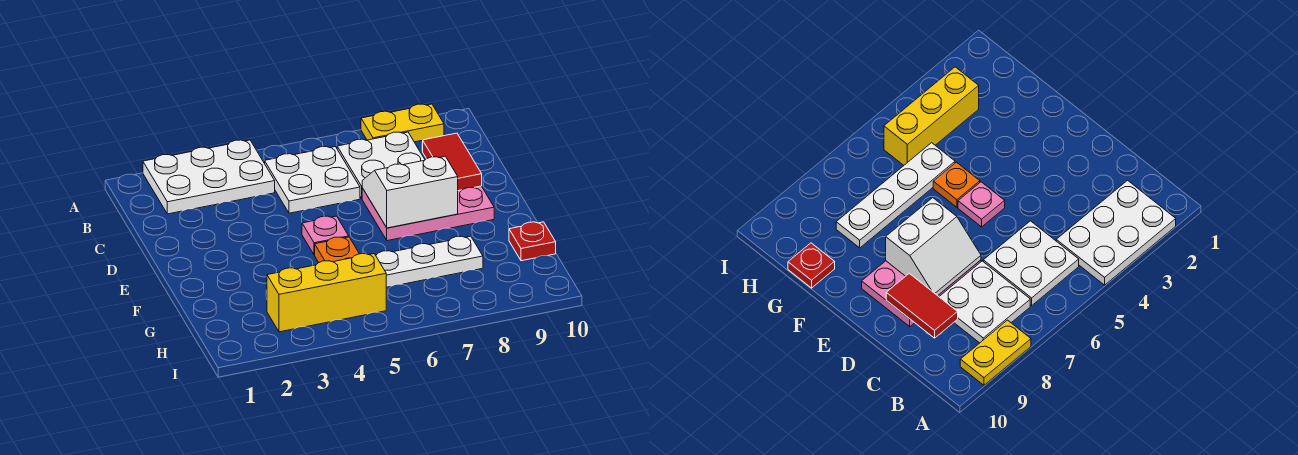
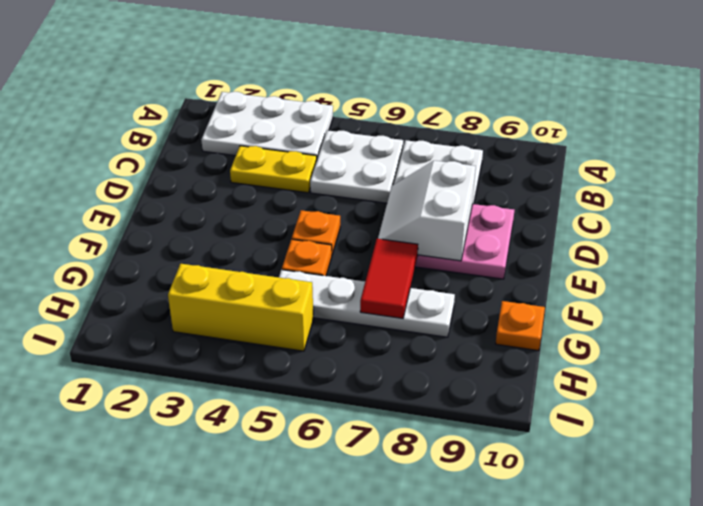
yellow plate A8:A9 level 1 -> yellow plate C3:C4 level 1
red tile C9:D9 level 2 -> red tile F7:G7 level 2
white slope D7:E8 level 2 top E -> white slope D7:E8 level 2 top 8
pink plate E5 level 1 -> orange plate E5 level 1
red plate G10 level 1 -> orange plate G10 level 1

